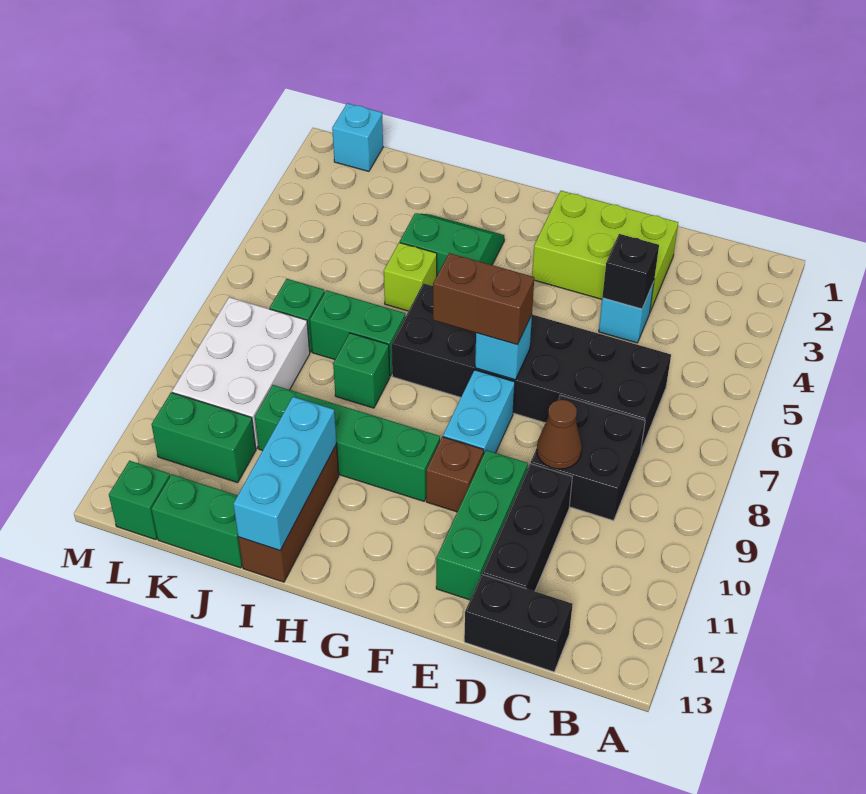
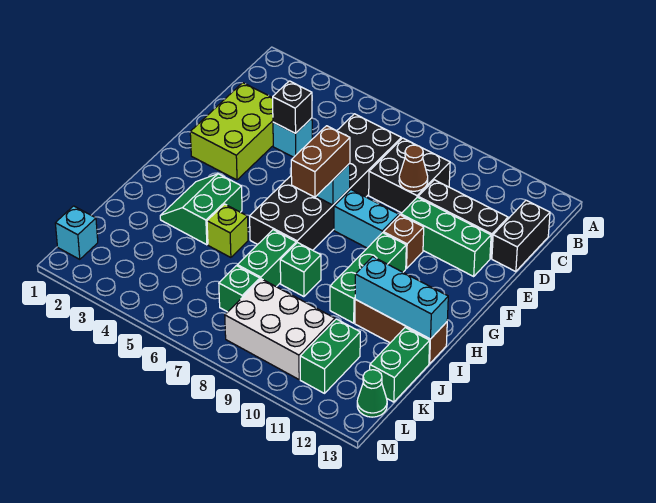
green brick G10:J10 level 1 -> green brick G10:I10 level 1
green brick L13 level 1 -> green cone L13 level 1

